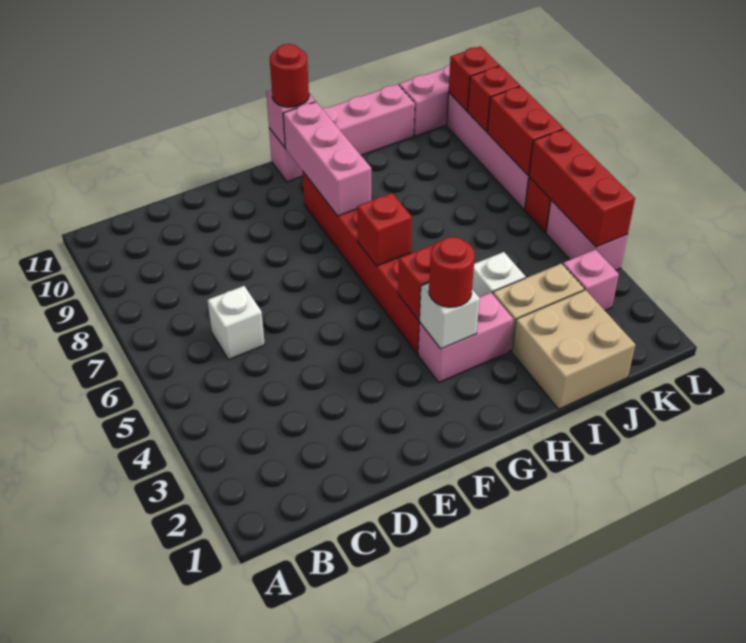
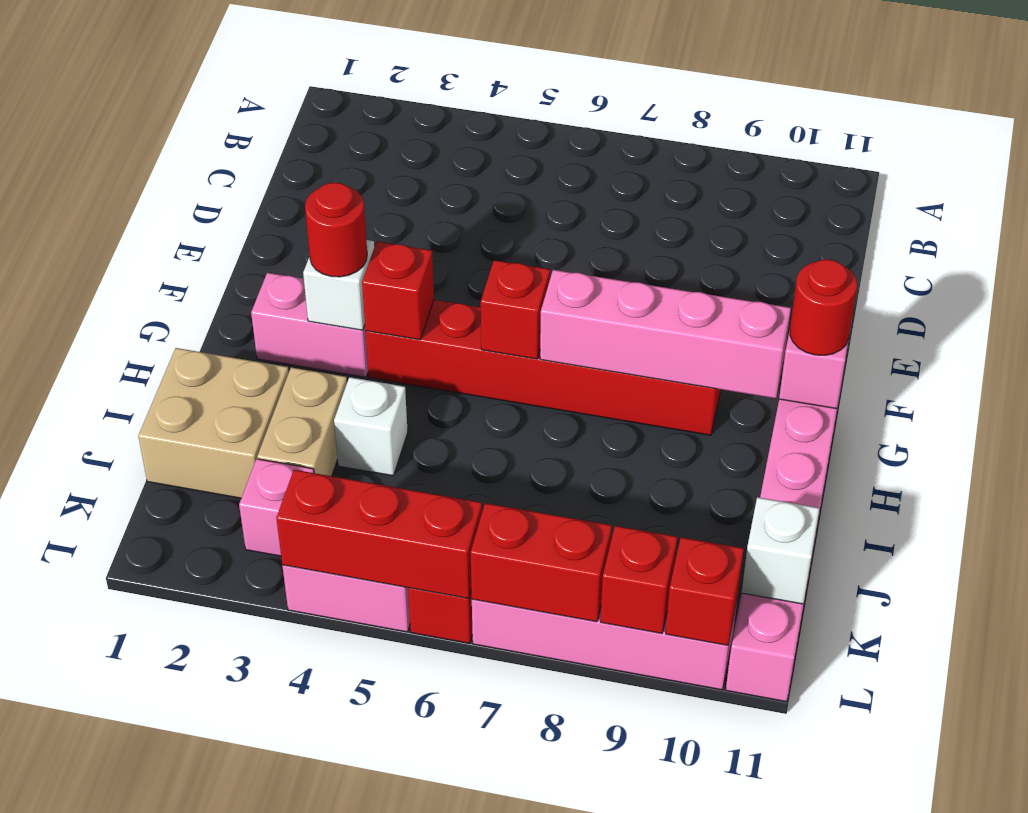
white brick C6 level 1 -> white brick K11 level 2
pink brick G3:H3 level 1 -> pink brick G2:G3 level 1
pink brick G8:G10 level 2 -> pink brick G7:G10 level 2

